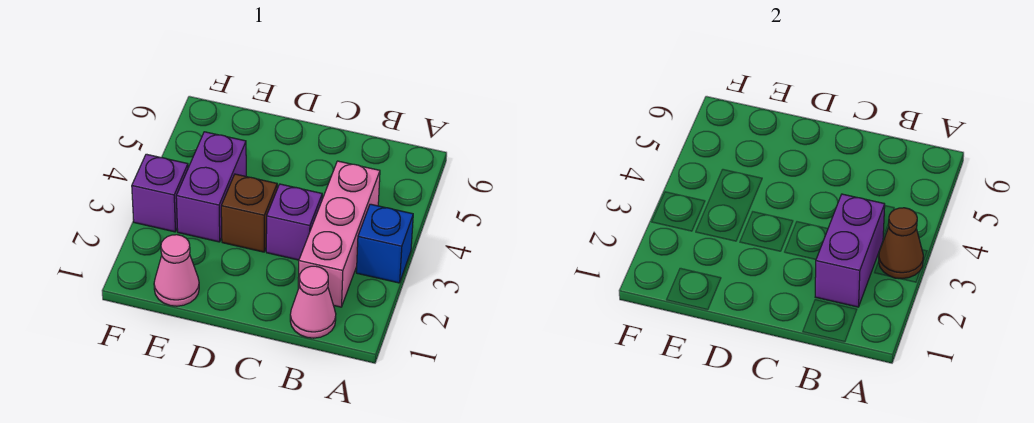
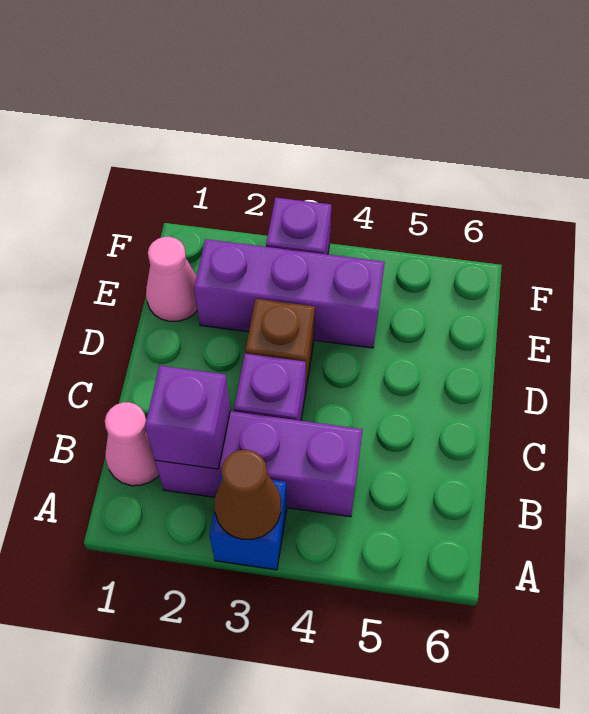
pink brick B2:B4 level 1 -> purple brick B2:B4 level 1
purple brick B2:B3 level 2 -> purple brick B2 level 2
purple brick E3:E4 level 1 -> purple brick E2:E4 level 1

